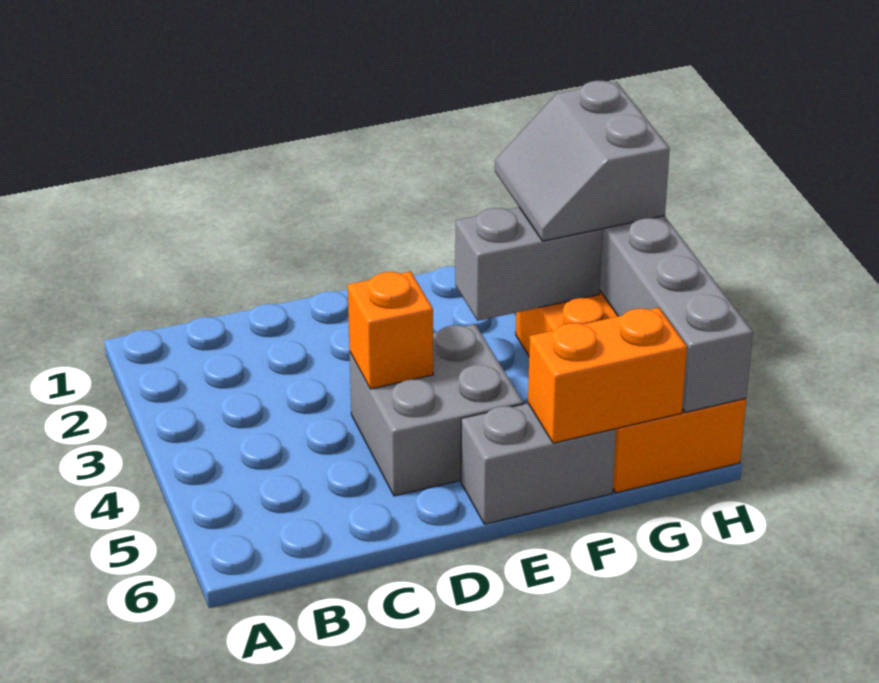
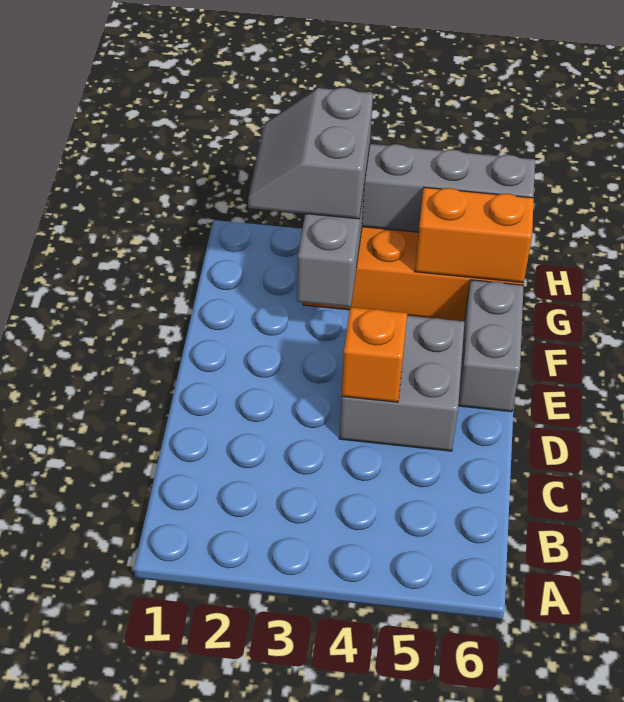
orange brick F6:G6 level 2 -> orange brick G5:G6 level 2
grey slope G2:H3 level 3 top H -> grey slope G2:H3 level 3 top 3

